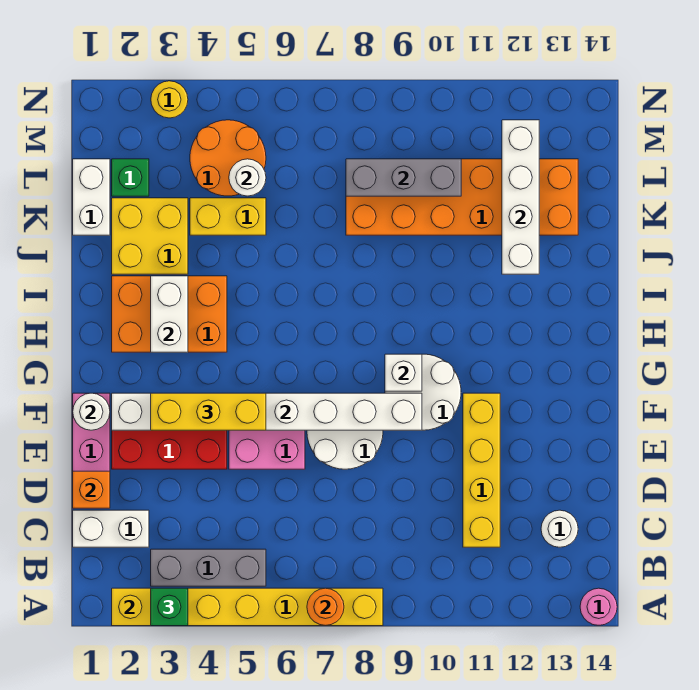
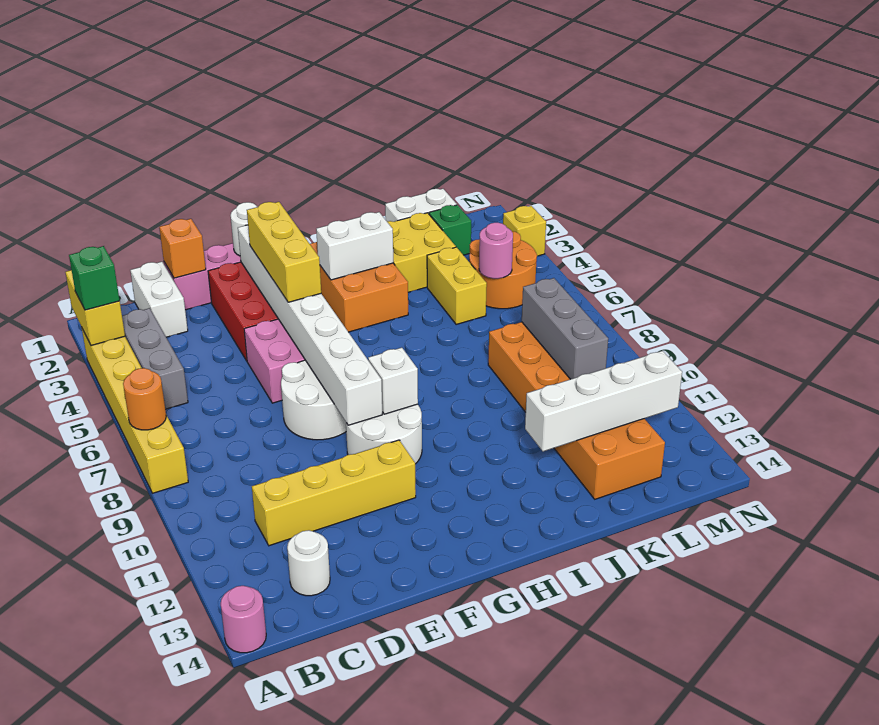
white round brick L5 level 2 -> pink round brick L5 level 2
yellow round brick N3 level 1 -> yellow brick N3 level 1

